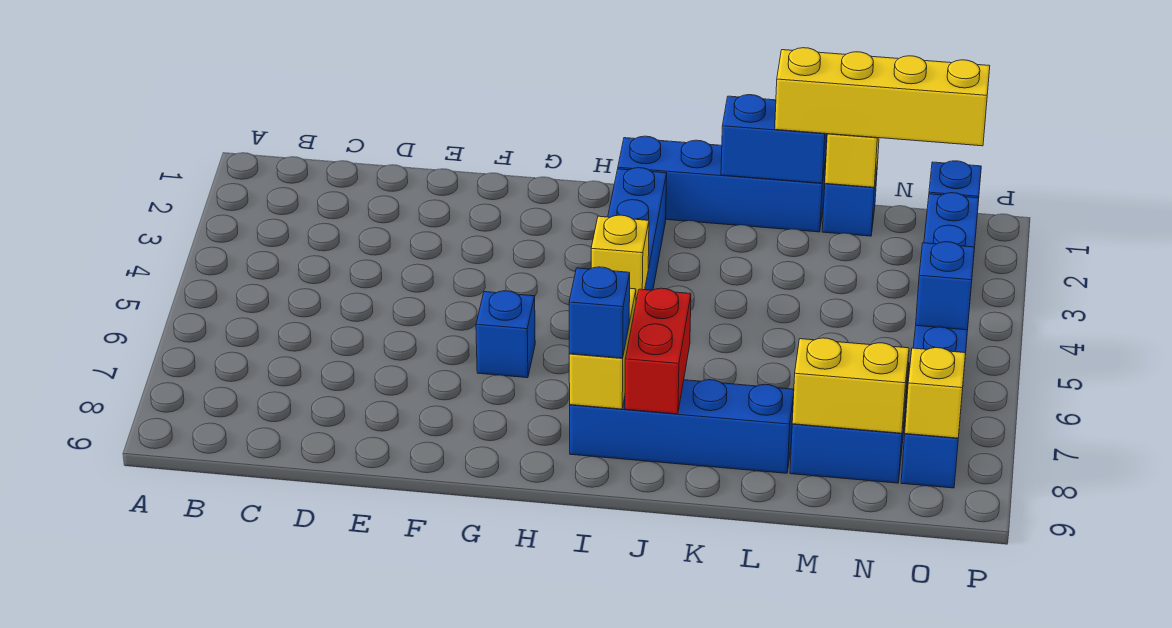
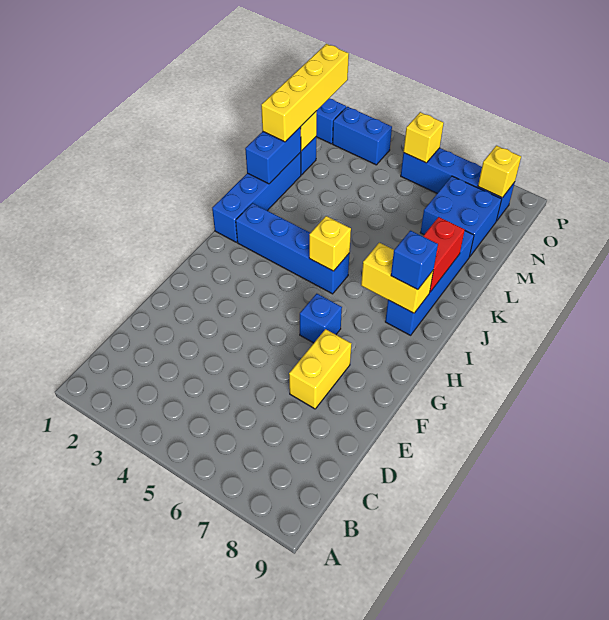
red brick J7:J8 level 2 -> red brick J8:K8 level 2
yellow brick M8:N8 level 2 -> yellow brick E7:F7 level 1
blue brick O5 level 2 -> yellow brick O5 level 2

